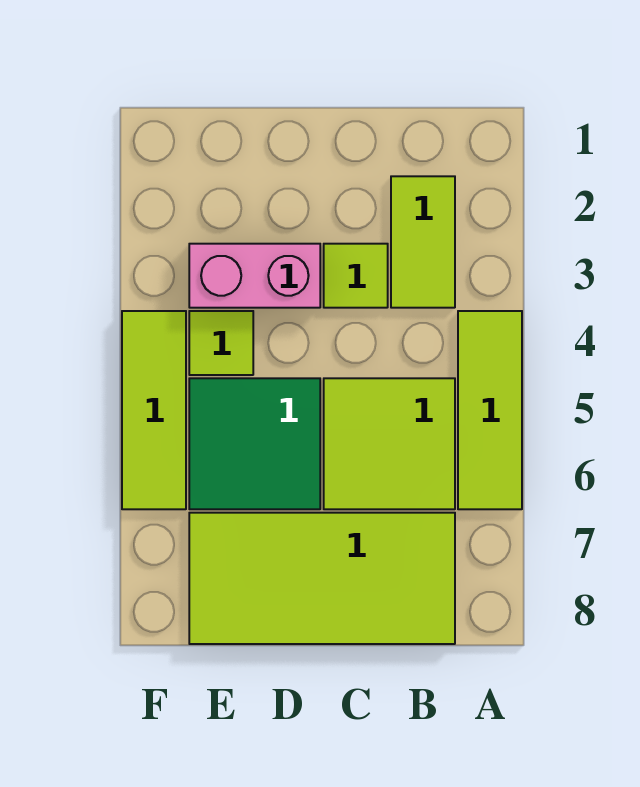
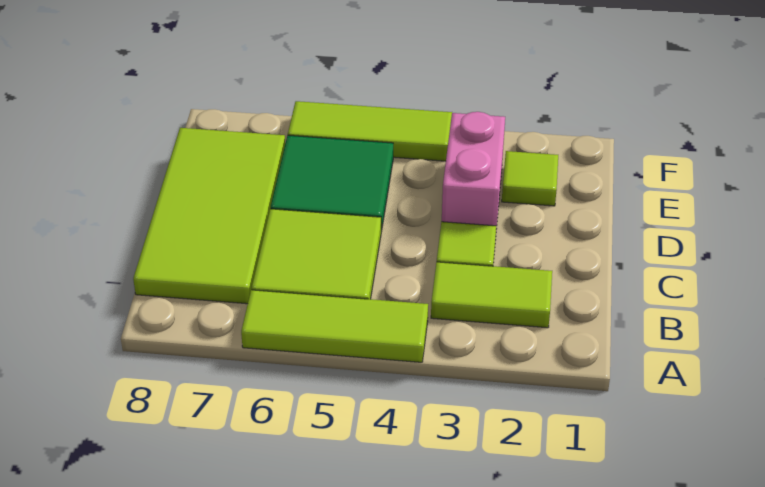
lime tile E4 level 1 -> lime tile E2 level 1

